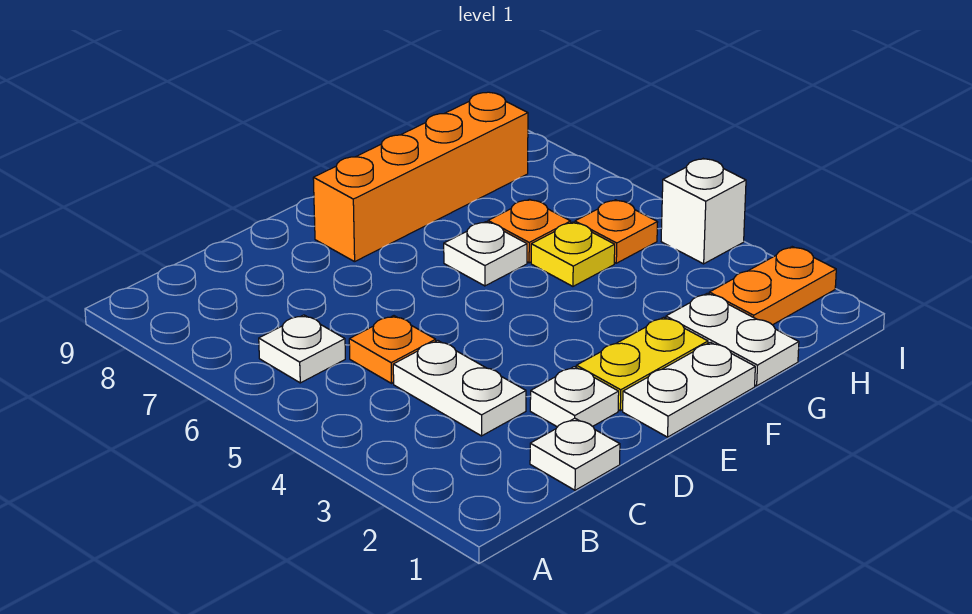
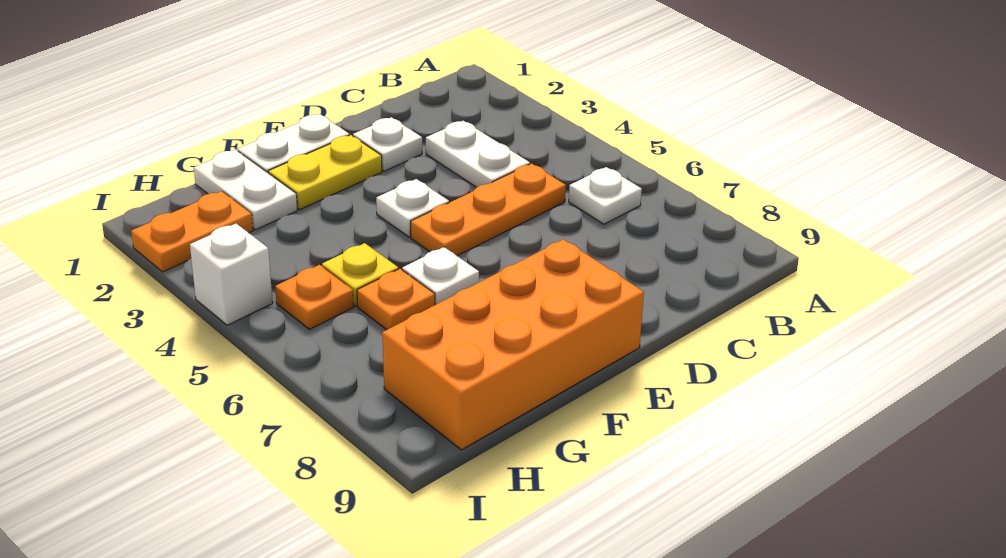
white plate C1 level 1 -> white plate E4 level 1
orange plate C5 level 1 -> orange plate C5:E5 level 1
orange brick E8:H8 level 1 -> orange brick E8:H9 level 1

